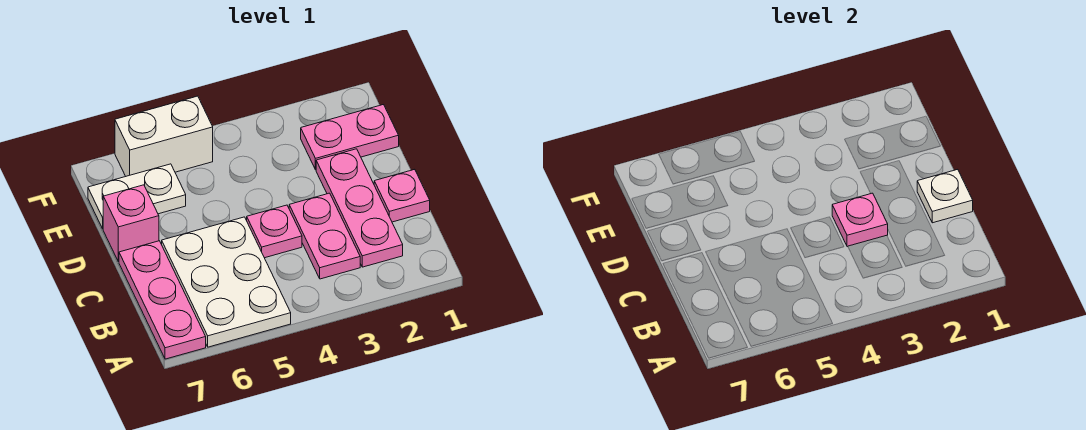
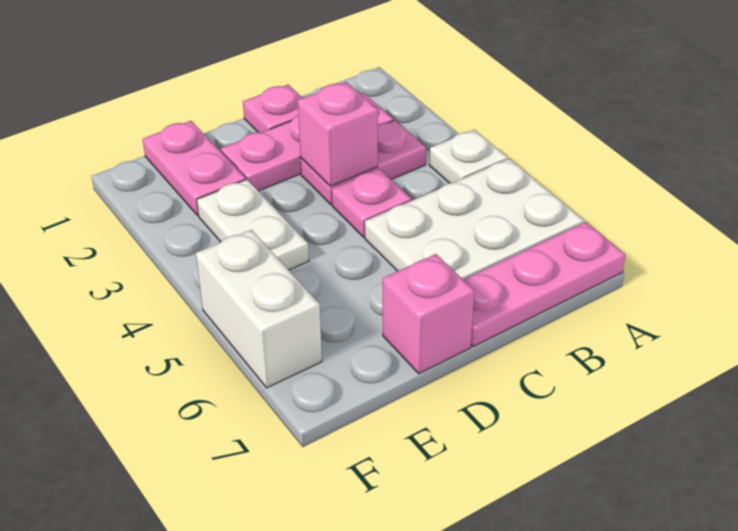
white plate C1 level 2 -> white plate A4 level 1
pink plate C3 level 2 -> pink brick C3 level 2
white plate E6:E7 level 1 -> white plate E3:E4 level 1

